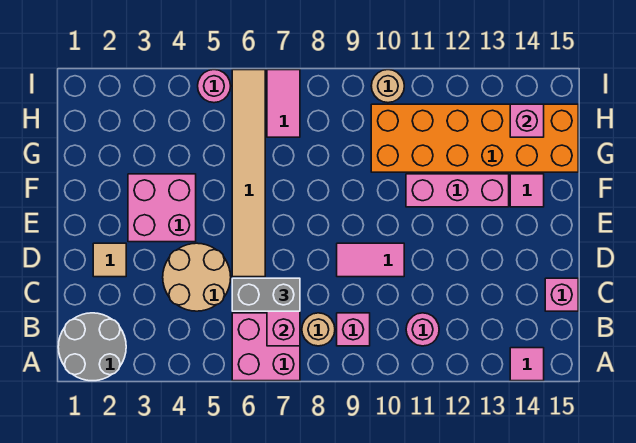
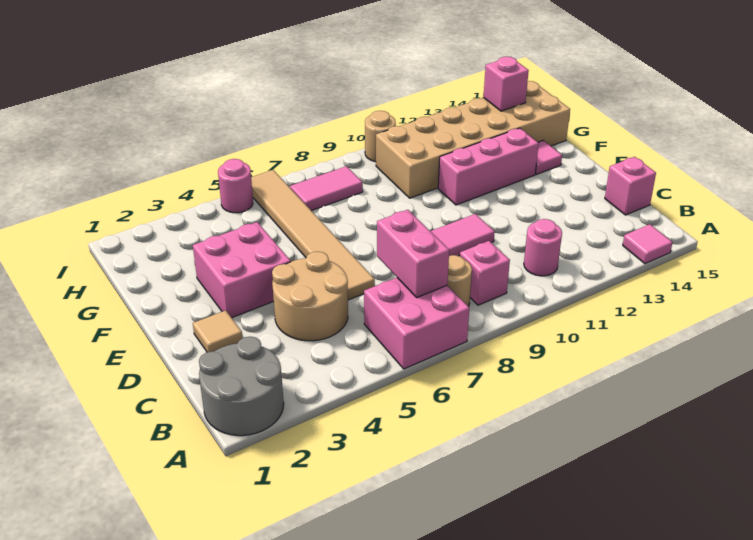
grey brick C6:C7 level 3 -> none
orange brick G10:H15 level 1 -> tan brick G10:H15 level 1
pink tile H7:I7 level 1 -> pink tile H7:H8 level 1

